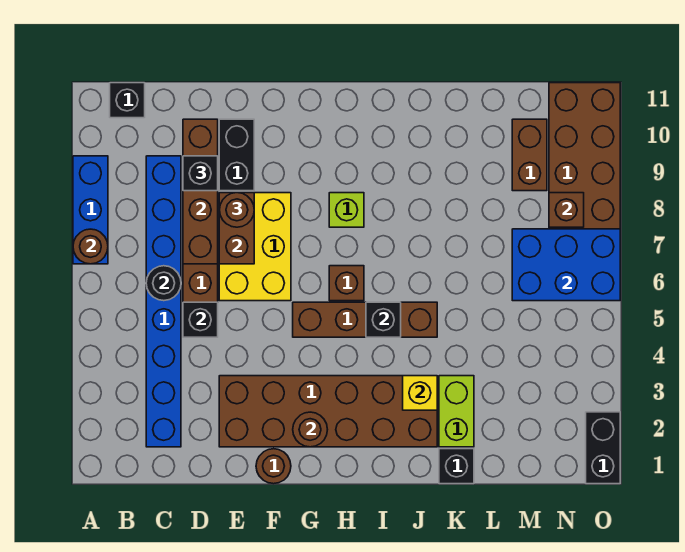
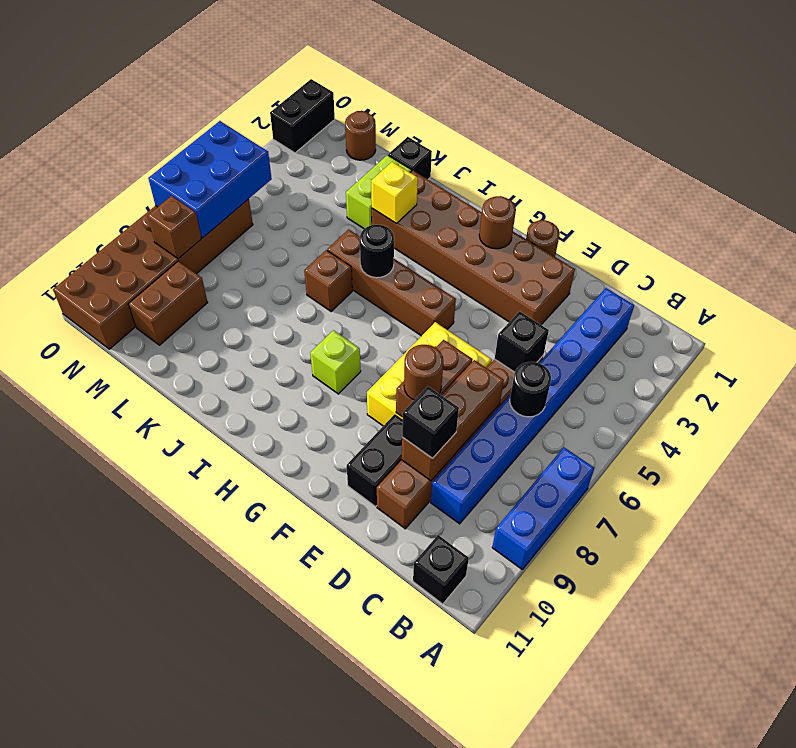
brown round brick A7 level 2 -> brown round brick M1 level 1
brown brick H6 level 1 -> brown brick J6 level 1
black brick I5 level 2 -> black round brick I5 level 2
blue brick M6:O7 level 2 -> blue brick N5:O7 level 2

